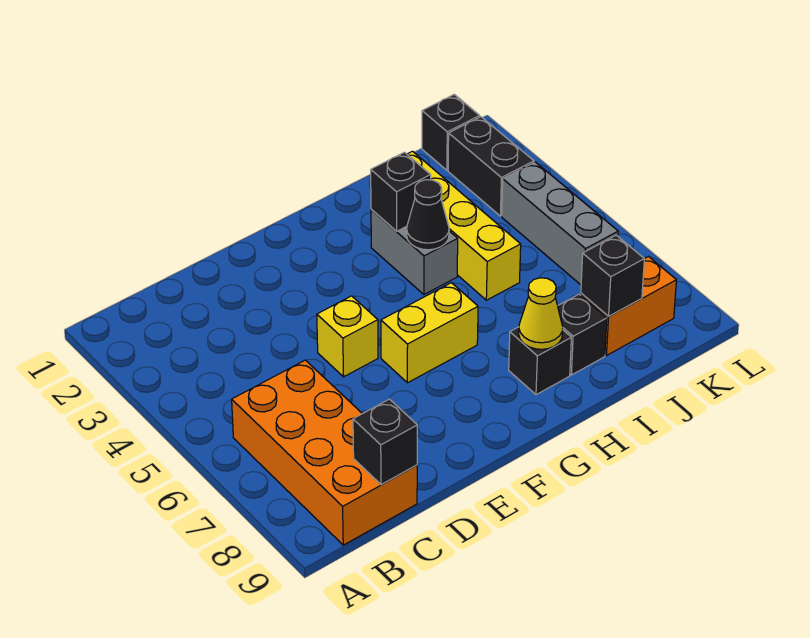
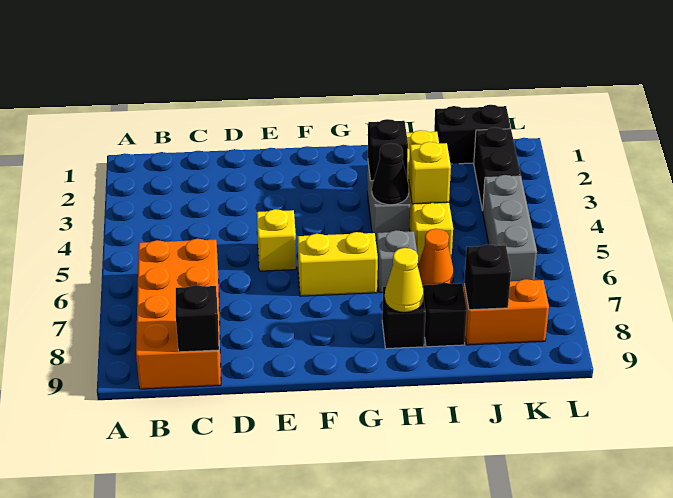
none -> grey brick H6 level 1
none -> yellow brick I4 level 2
none -> orange cone I6 level 1
black brick K1 level 1 -> black brick J1:K1 level 1

